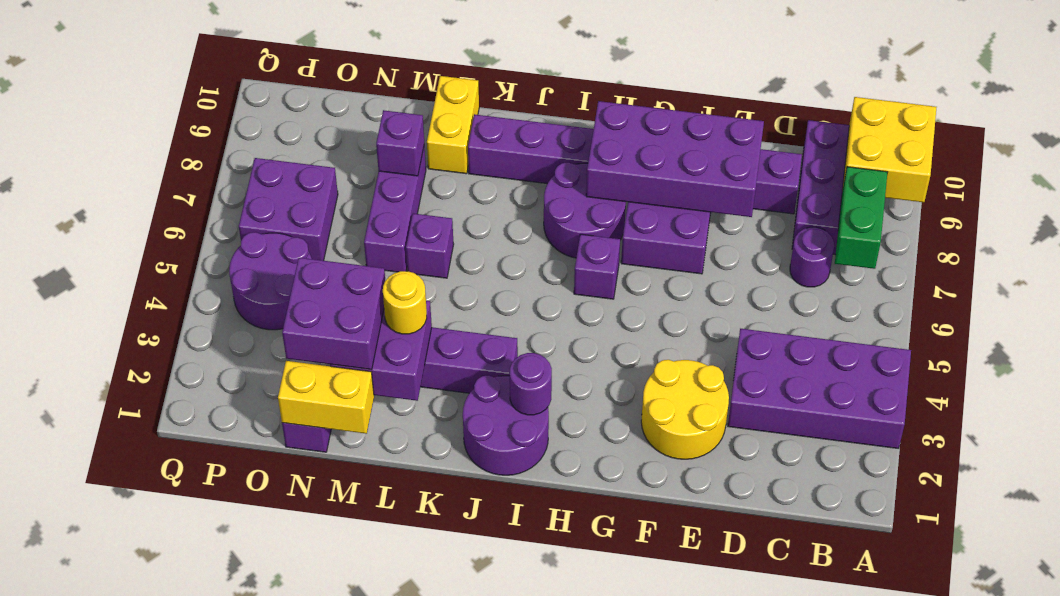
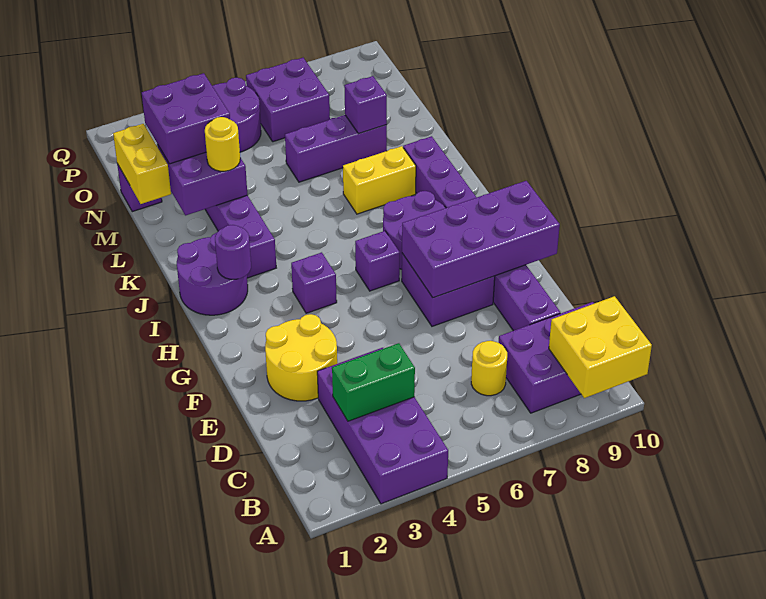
green brick B7:B8 level 2 -> green brick C3:C4 level 2
purple round brick C7 level 1 -> yellow round brick C7 level 1
purple brick E8:H9 level 2 -> purple brick F7:G10 level 2
purple brick L6 level 1 -> purple brick H4 level 1
yellow brick L9:L10 level 1 -> yellow brick K7:K8 level 1

